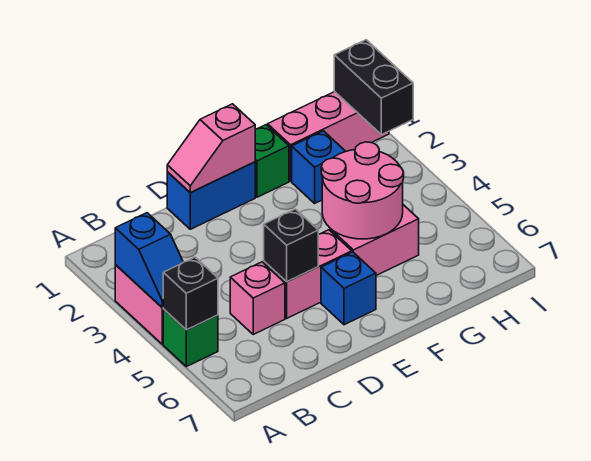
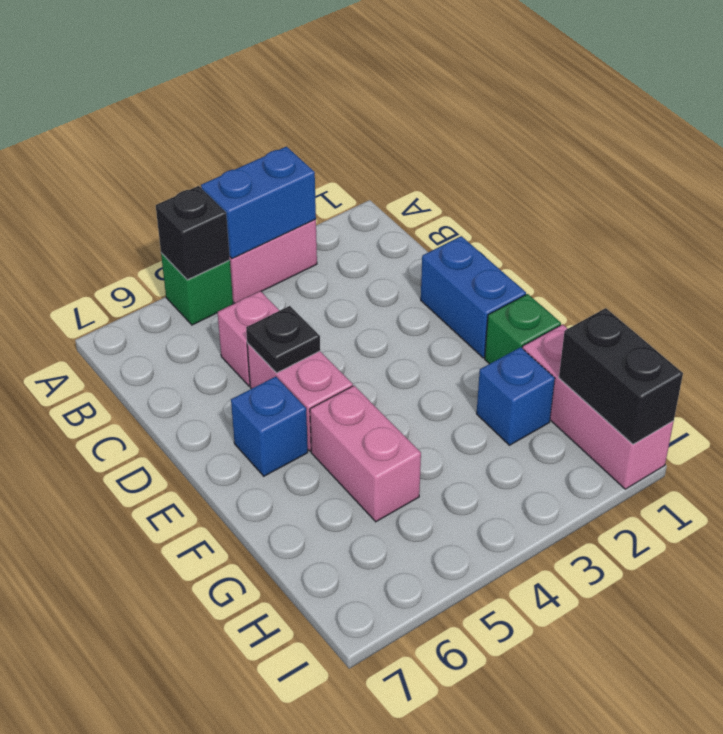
blue slope A3:A4 level 2 top 3 -> blue brick A3:A4 level 2
pink slope D1:E1 level 2 top E -> none
black brick D5 level 2 -> black plate D5 level 2
pink round brick F4:G5 level 2 -> none
black brick I1:I2 level 2 -> black brick H1:I1 level 2

